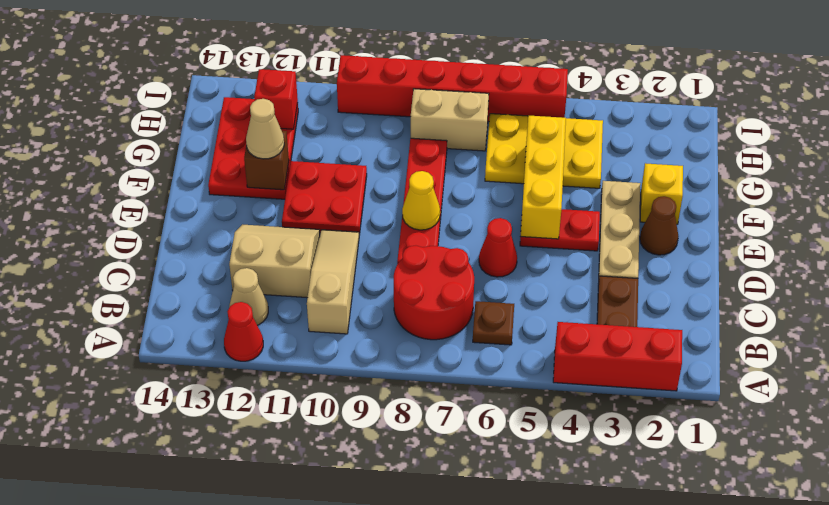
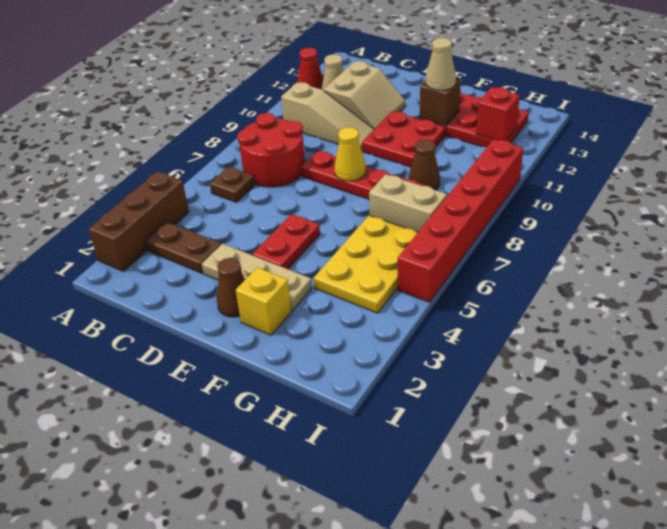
red brick A2:A4 level 1 -> brown brick A2:A4 level 1
red cone D6 level 1 -> none
yellow brick E5:G5 level 2 -> none
none -> brown cone G9 level 1
tan brick H7:H8 level 1 -> tan brick G7:H7 level 1

